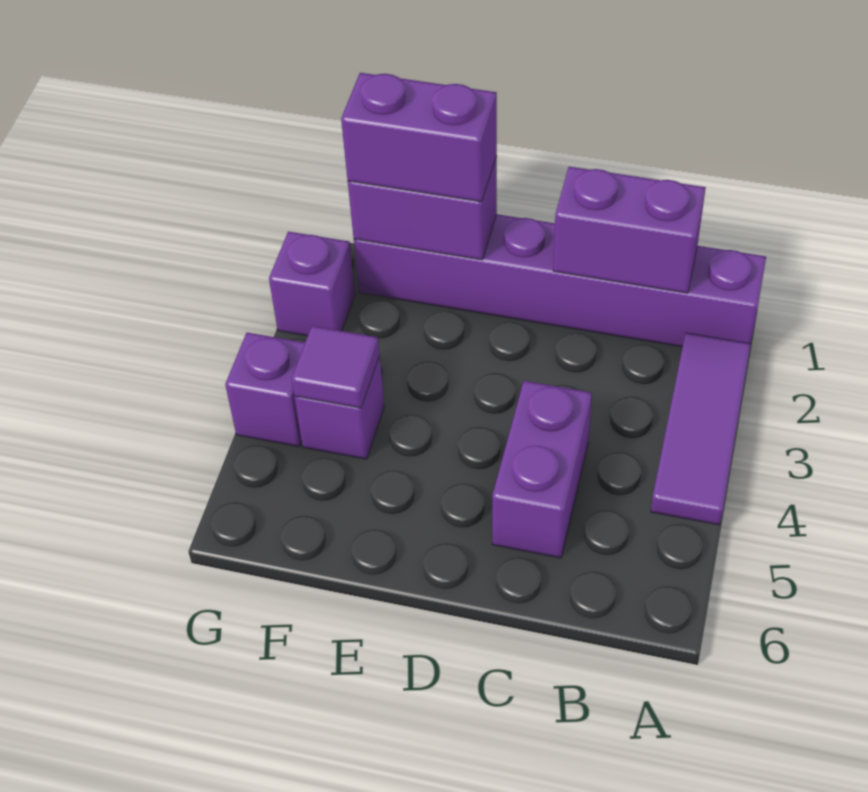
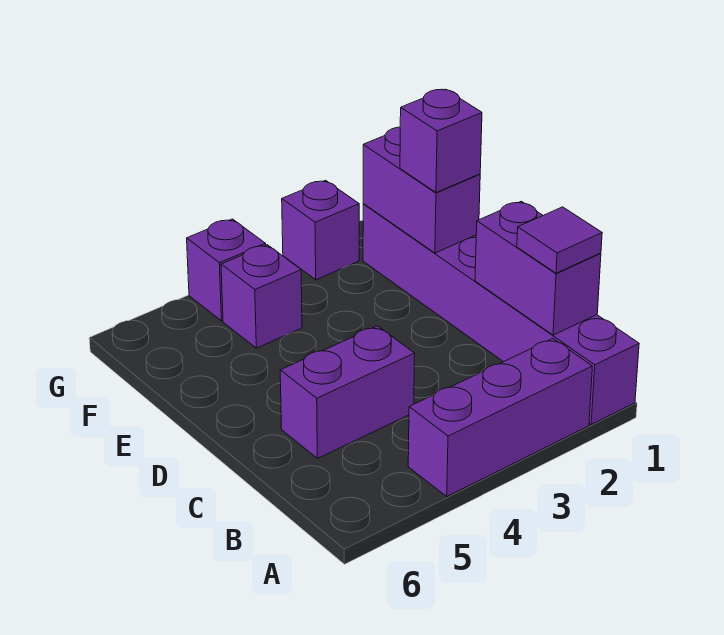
purple tile A2:A4 level 1 -> purple brick A2:A4 level 1
purple brick E1:F1 level 3 -> purple brick E1 level 3
purple tile F4 level 2 -> purple tile B1 level 3

